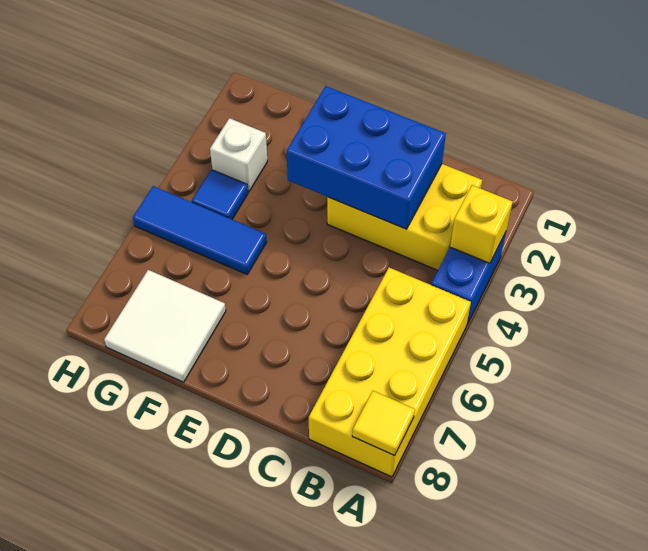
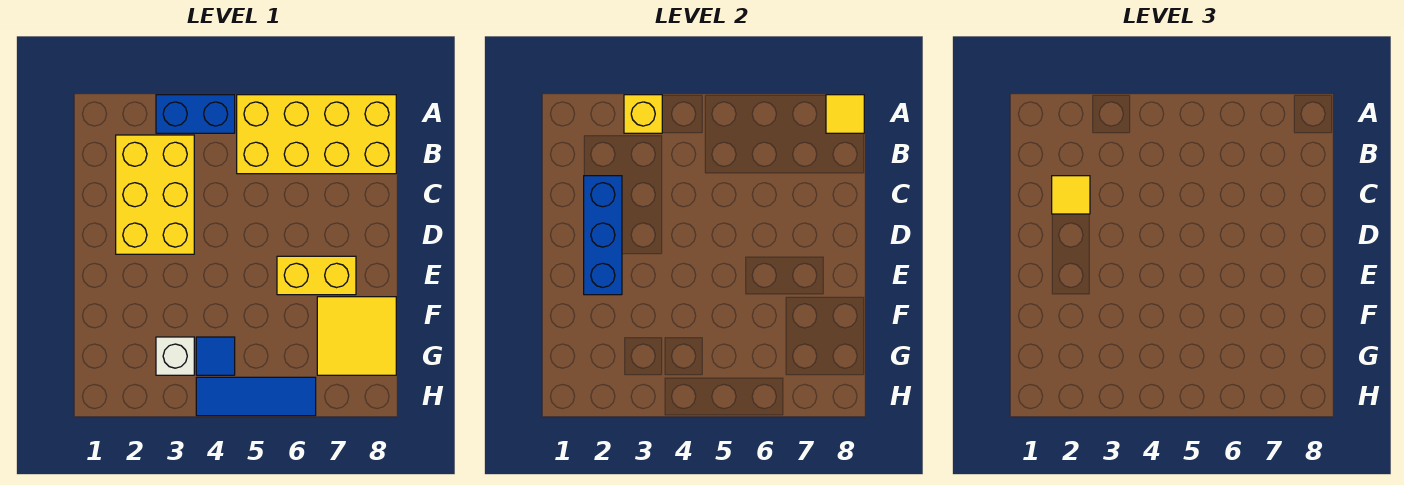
blue brick C2:E3 level 2 -> blue brick C2:E2 level 2
none -> yellow tile C2 level 3
none -> yellow brick E6:E7 level 1
blue tile F5:H5 level 1 -> blue tile H4:H6 level 1
white tile F7:G8 level 1 -> yellow tile F7:G8 level 1

